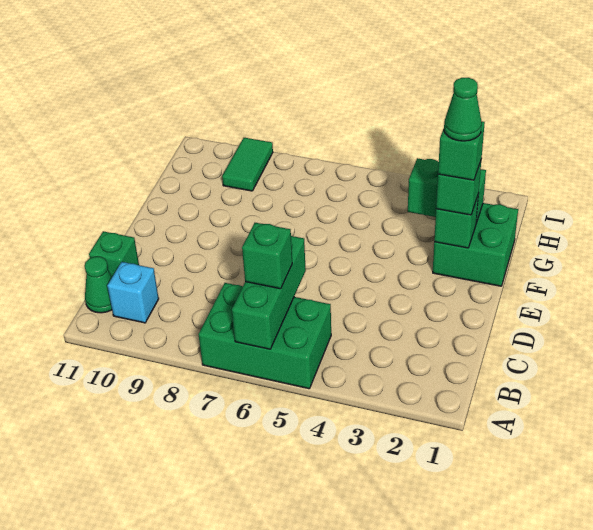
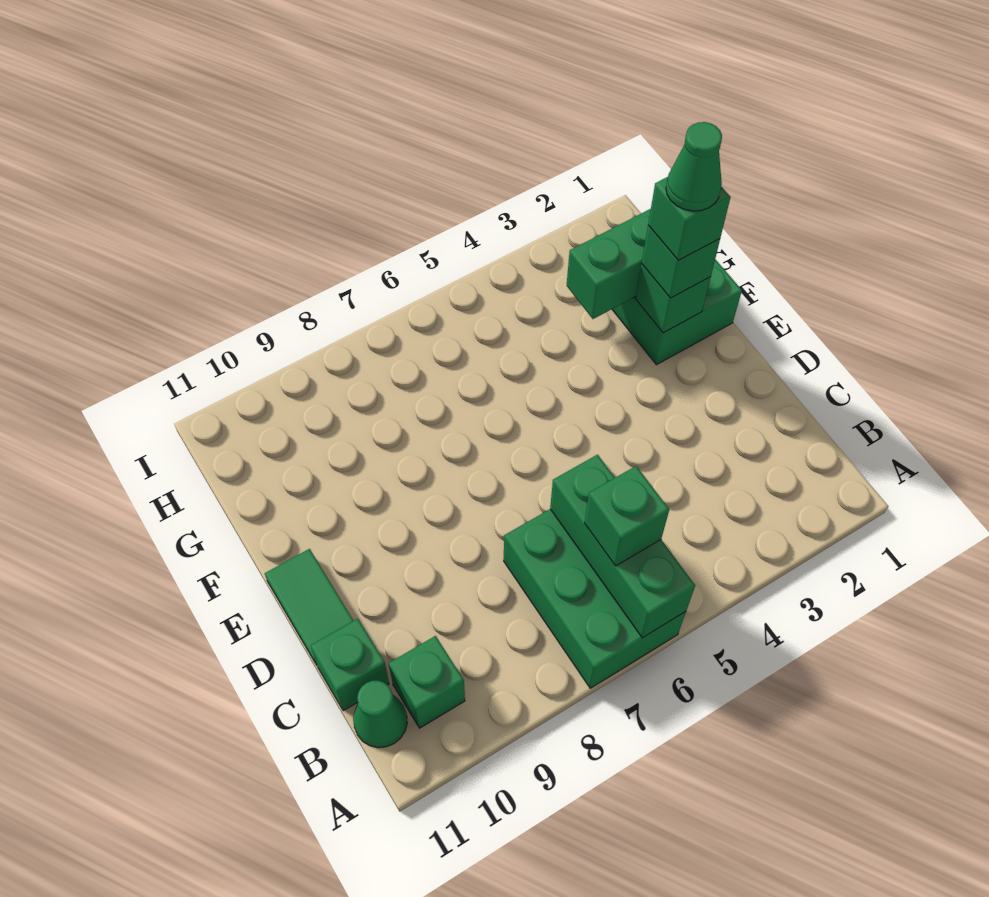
green brick A5:B7 level 1 -> green brick A6:C7 level 1
cyan brick B10 level 1 -> green brick B10 level 1
green tile H9:I9 level 1 -> green tile D11:E11 level 1

